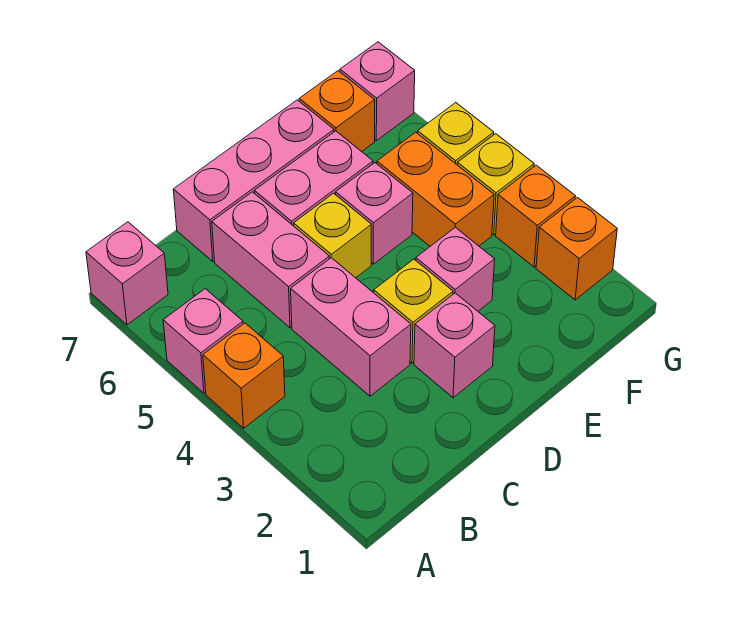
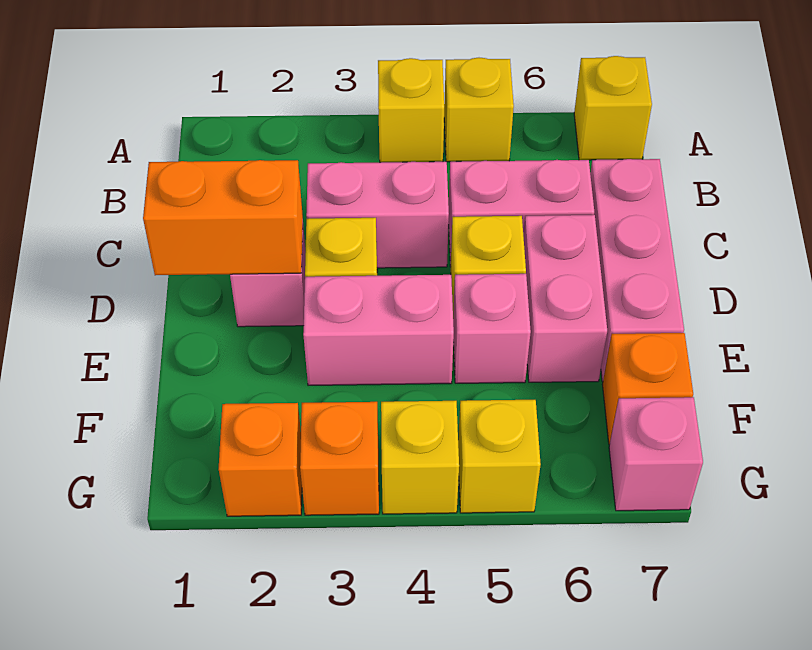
orange brick A4 level 1 -> yellow brick A4 level 1
pink brick A5 level 1 -> yellow brick A5 level 1
pink brick A7 level 1 -> yellow brick A7 level 1
pink brick E3 level 1 -> pink brick E3:E4 level 1
orange brick F4:F5 level 1 -> orange brick D1:D2 level 2

